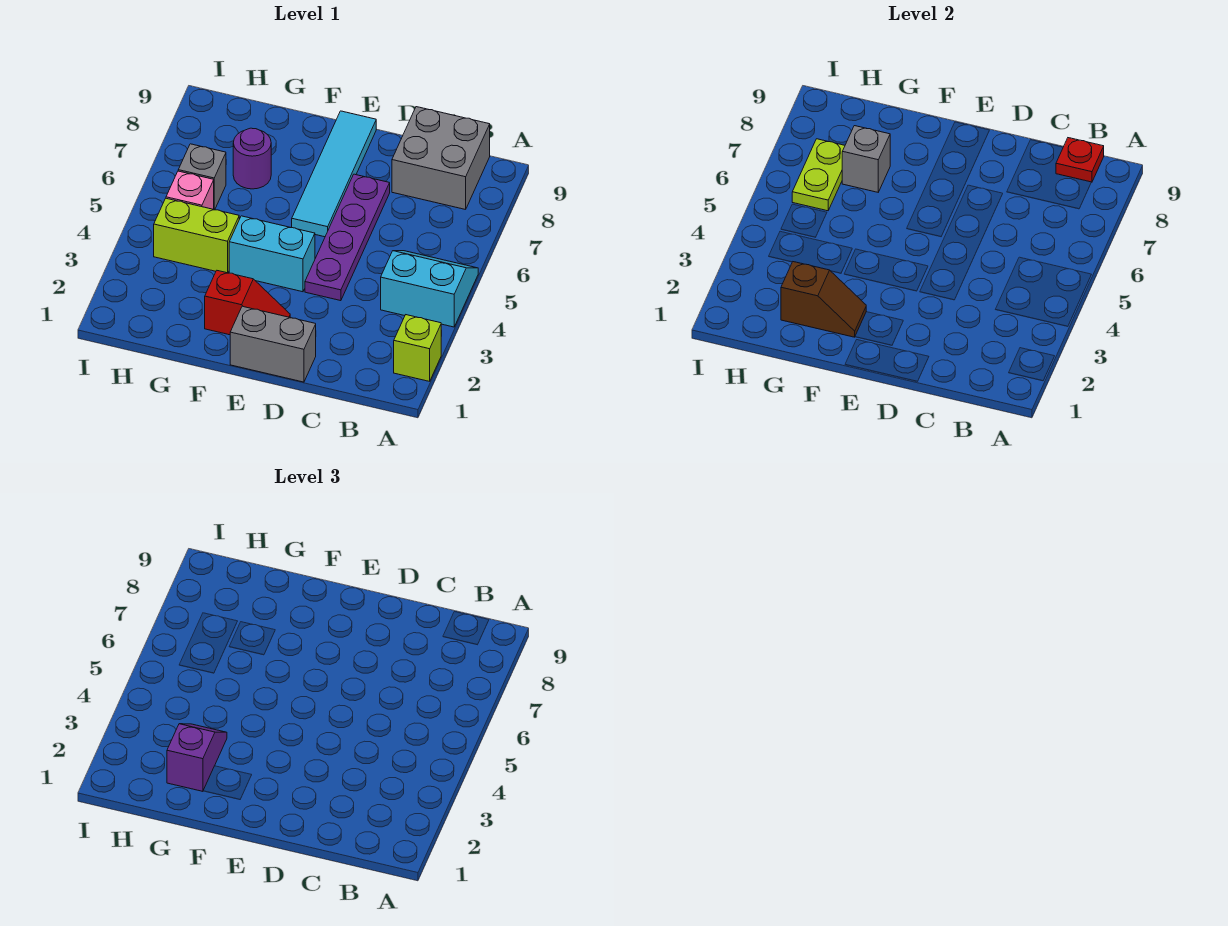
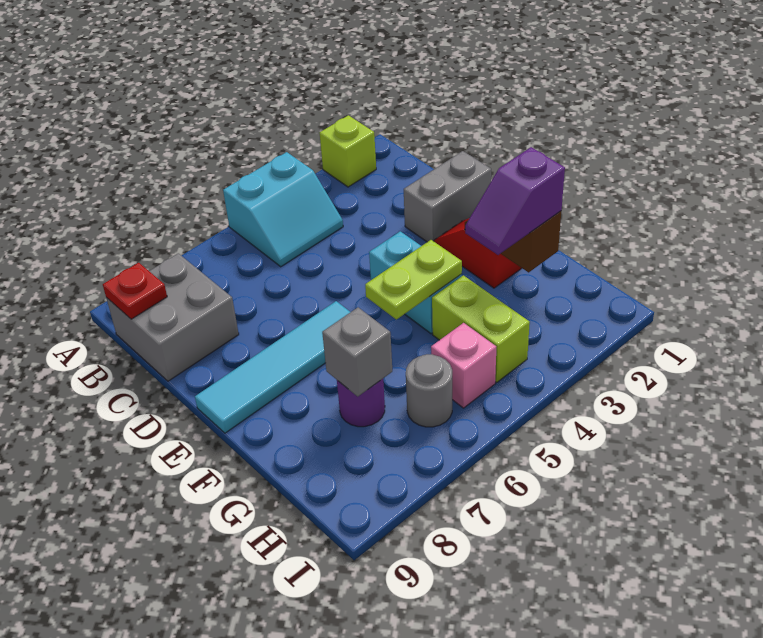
cyan slope A4:B5 level 1 top 4 -> cyan slope A4:B5 level 1 top A
grey brick D1:E1 level 1 -> grey brick D1:D2 level 1
purple plate D4:D7 level 1 -> none
grey brick H6 level 1 -> grey round brick H6 level 1
lime plate H6:H7 level 2 -> lime plate F4:F5 level 2

